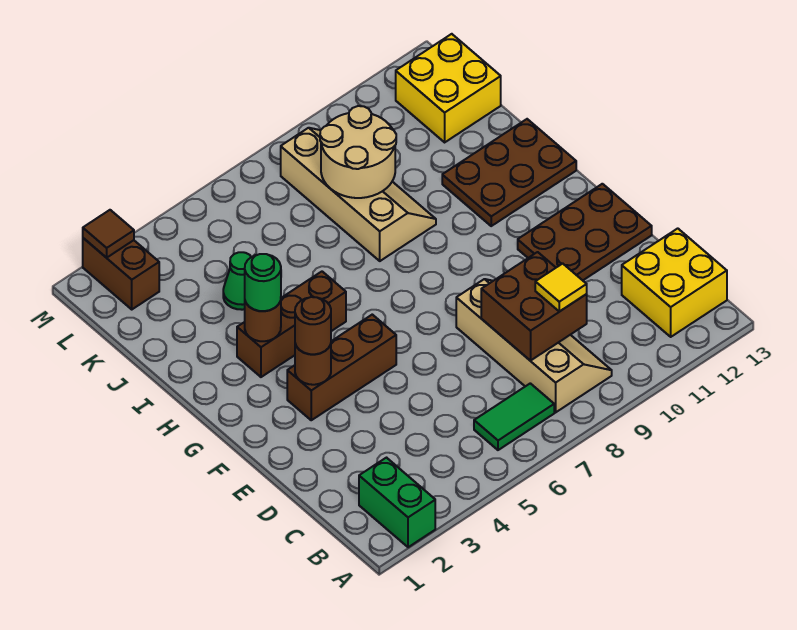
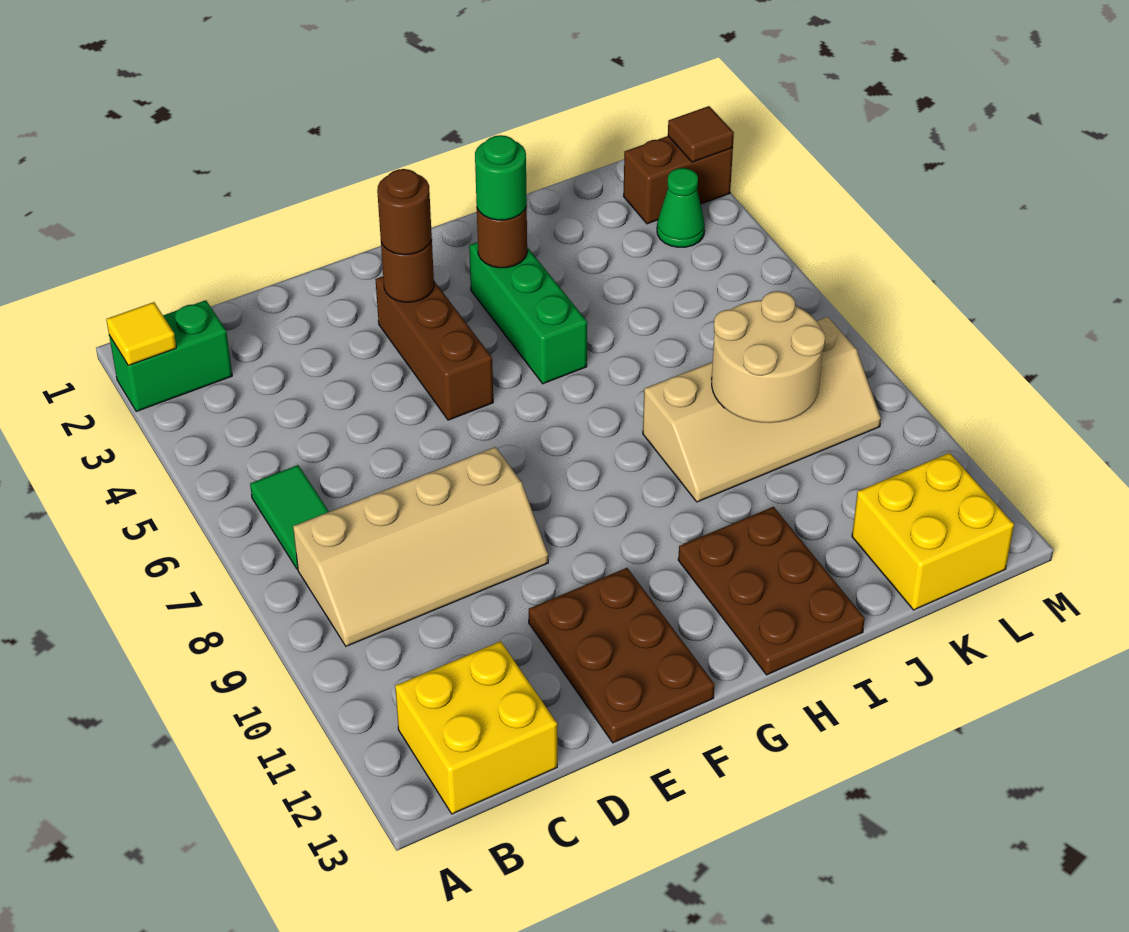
brown brick C8:D9 level 2 -> none
yellow tile C9 level 3 -> yellow tile A2 level 2
brown brick H3:H5 level 1 -> green brick H3:H5 level 1
green cone J4 level 1 -> green cone L3 level 1

